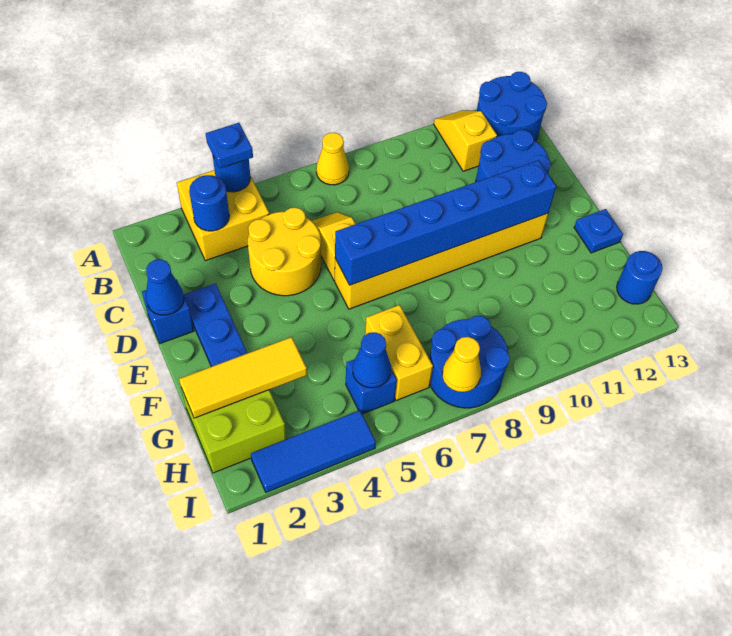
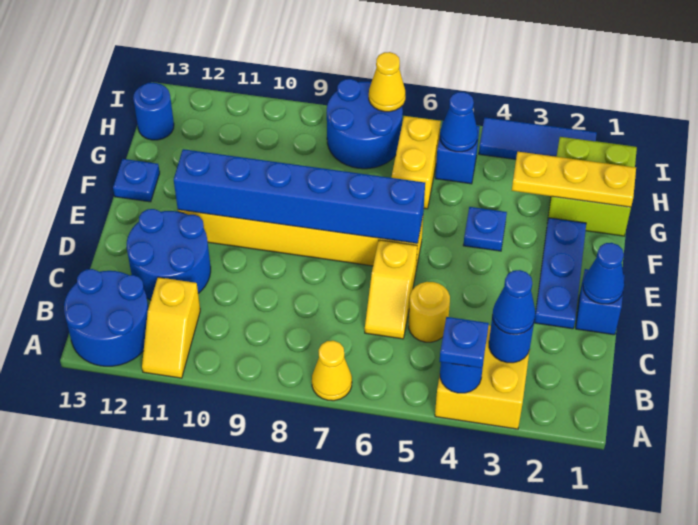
none -> blue cone B3 level 3
yellow round brick C4:D5 level 1 -> yellow round brick C5 level 1
none -> blue plate F4 level 1
yellow tile G1:G3 level 2 -> yellow plate G1:G3 level 2

